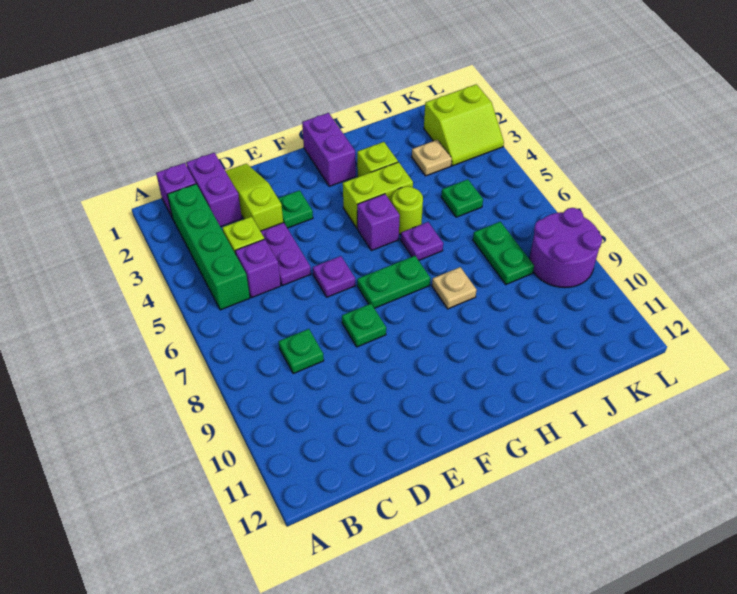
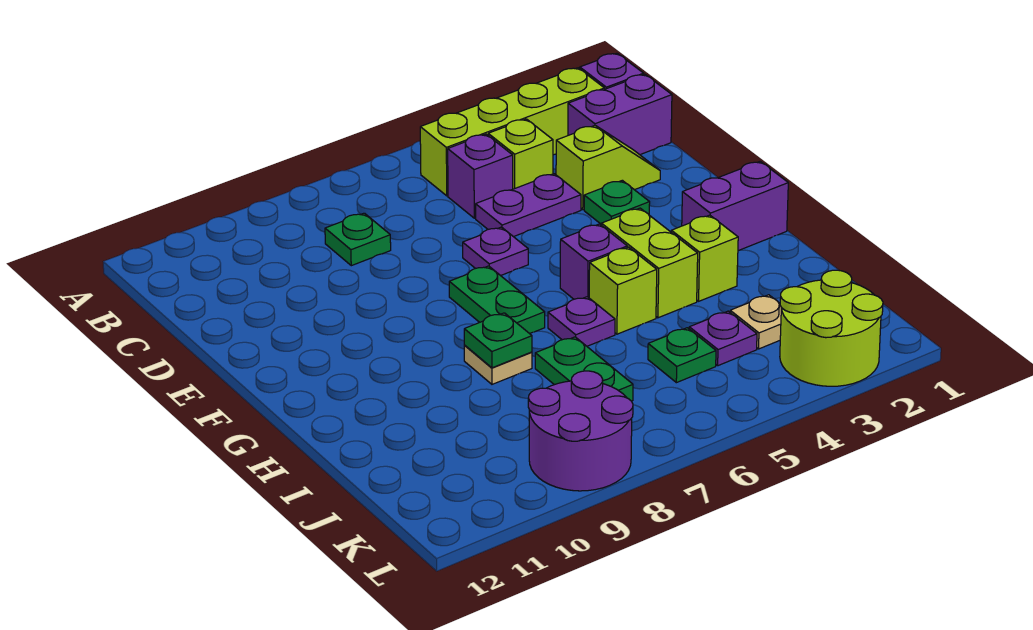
green brick B2:B5 level 1 -> lime brick B2:B5 level 1
lime slope D1:D3 level 1 top 3 -> lime slope D2:D3 level 1 top 3
green plate E8 level 1 -> green plate H8 level 2
lime round brick H5 level 1 -> lime brick H5 level 1
none -> purple plate J4 level 1
green plate J7:J8 level 1 -> green plate I7:J7 level 1
lime slope K2:L3 level 1 top 2 -> lime round brick K2:L3 level 1

